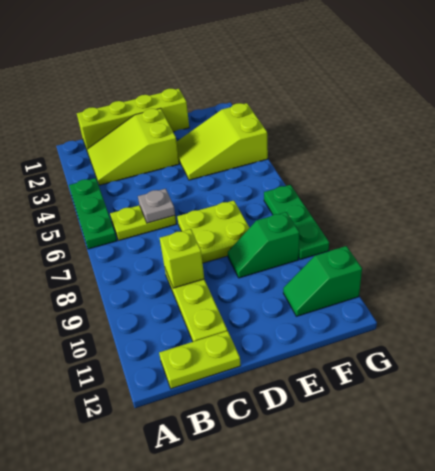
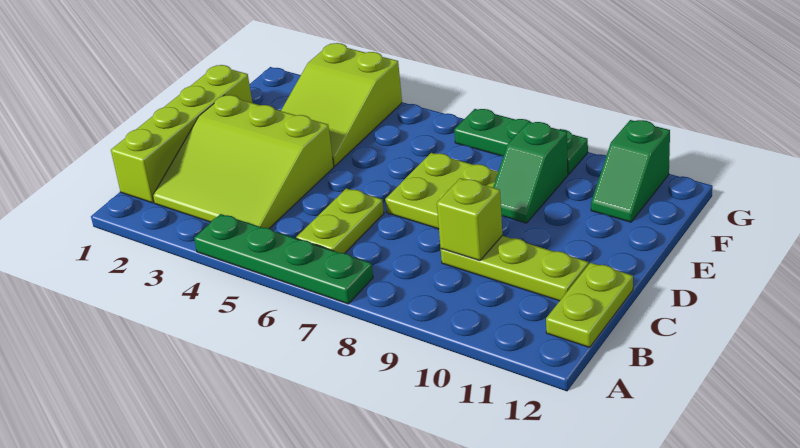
green plate A4:A6 level 1 -> green plate A4:A7 level 1
lime slope B2:D3 level 1 top D -> lime slope B2:D4 level 1 top D
grey plate C6 level 2 -> none

